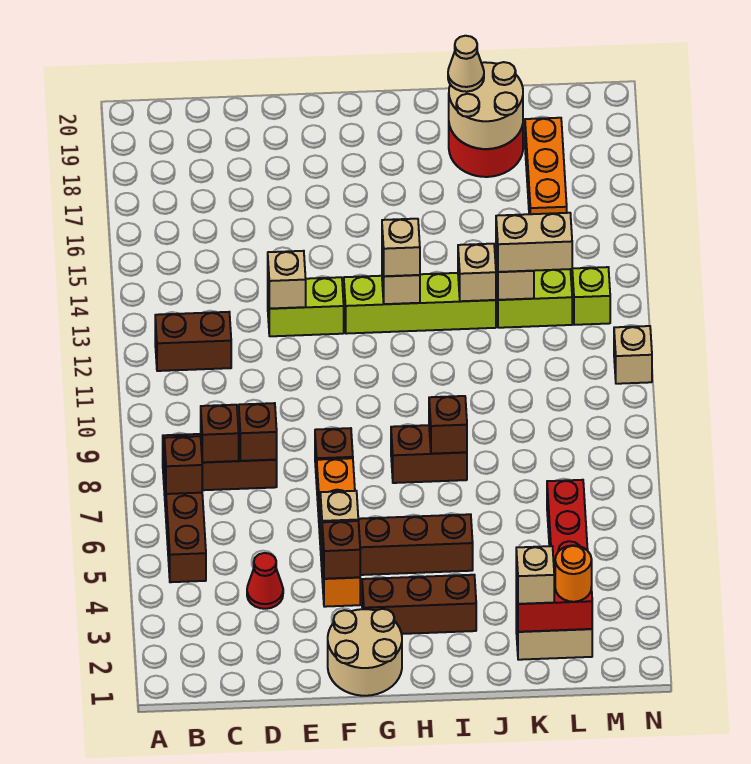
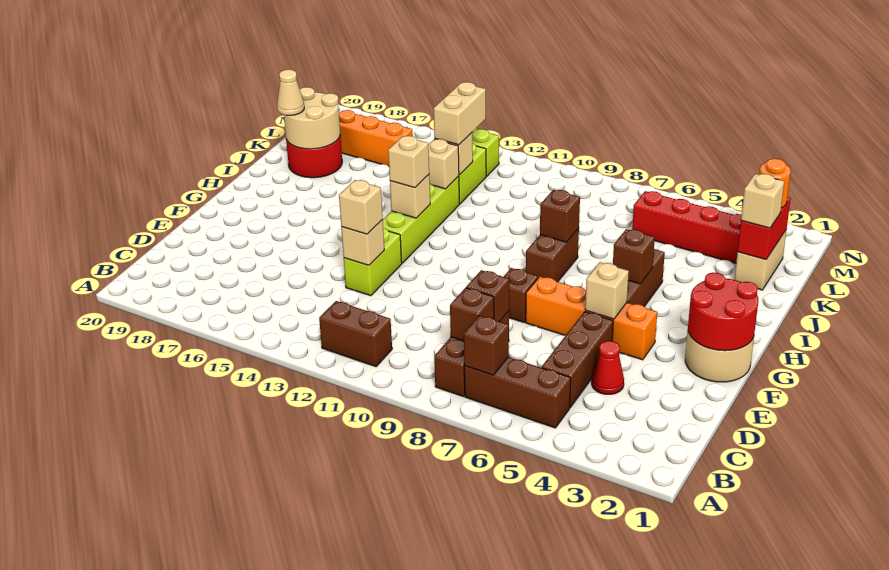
brown brick B12:C12 level 1 -> brown brick B11:B12 level 1
none -> red round brick F1:G2 level 2
brown brick F4 level 2 -> brown brick H5 level 2
brown brick G3:I3 level 1 -> brown brick C5:E5 level 1
tan brick N11 level 1 -> tan brick E13 level 3

